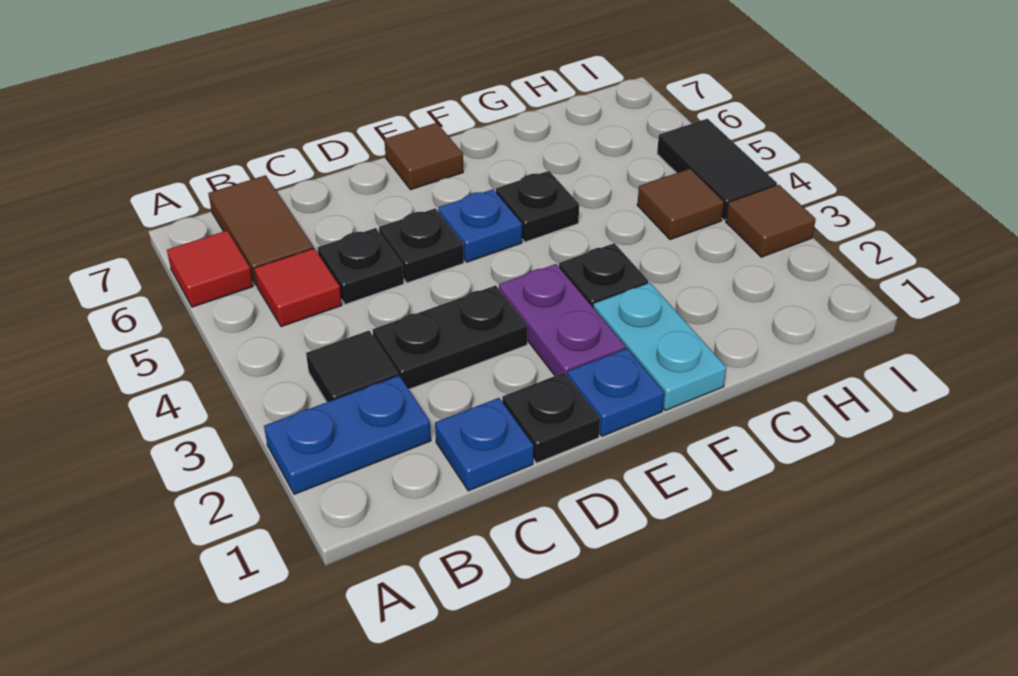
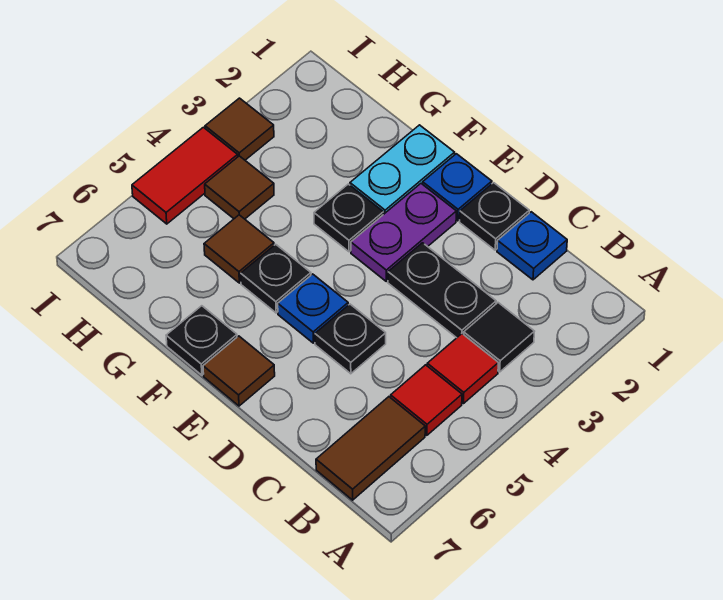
blue plate A2:B2 level 1 -> none
red tile A6 level 1 -> red tile B4 level 1
black plate C5 level 1 -> black plate F7 level 1
none -> brown tile G5 level 1
black tile I4:I5 level 1 -> red tile I4:I5 level 1

